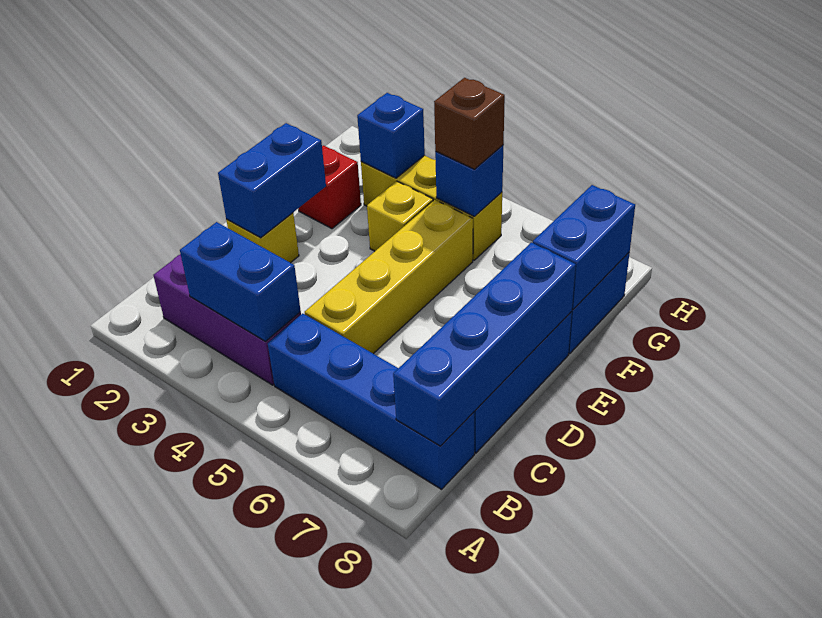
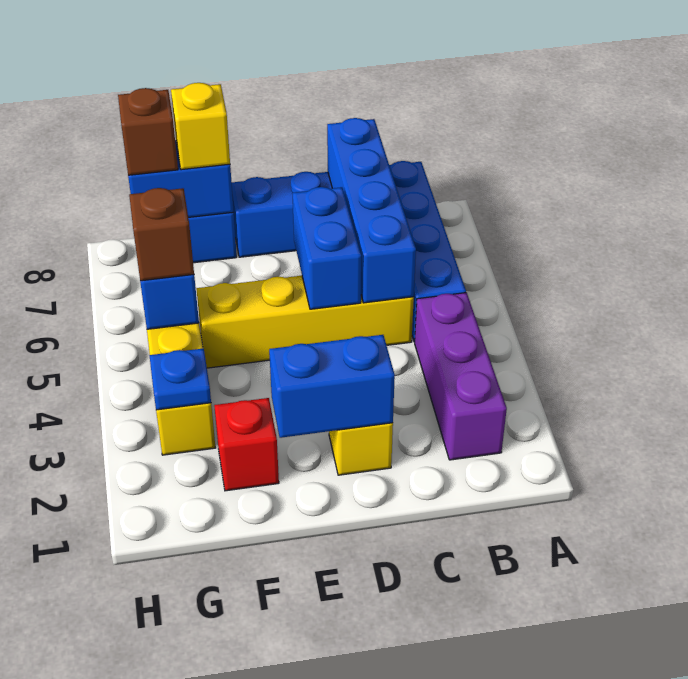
blue brick B3:B4 level 2 -> blue brick D5:D6 level 2
blue brick B8:E8 level 2 -> blue brick C5:C8 level 2
yellow brick F4 level 1 -> yellow brick F8 level 3
blue brick G3 level 2 -> blue plate G3 level 2
none -> brown brick G8 level 3

